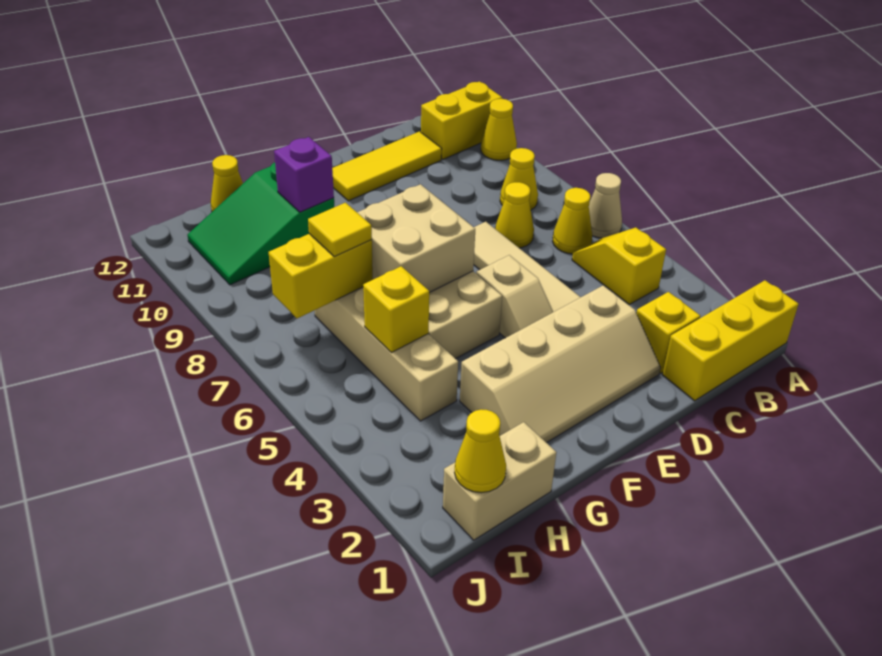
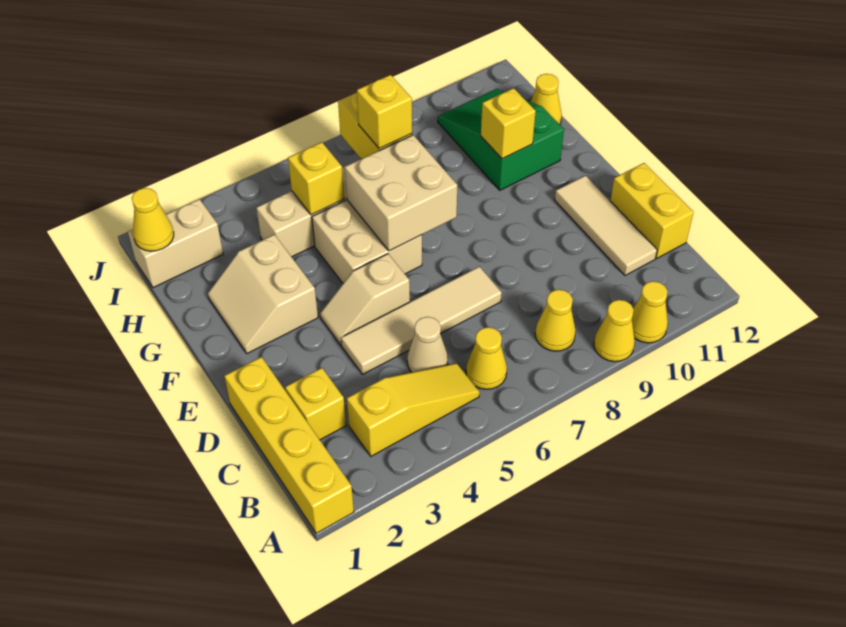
yellow brick A1:C1 level 1 -> yellow brick A1:D1 level 1
tan cone A6 level 1 -> tan cone C5 level 1
yellow brick A11:B11 level 1 -> yellow brick C12:D12 level 1
yellow slope B4:B5 level 1 top 4 -> yellow slope B3:B5 level 1 top 3
yellow cone C7 level 1 -> yellow cone A9 level 1
yellow tile C11:E11 level 1 -> tan tile C11:E11 level 1
tan slope D2:G3 level 1 top 3 -> tan slope F2:G3 level 1 top 3
purple brick G10 level 2 -> yellow brick G10 level 2
tan brick H1:I1 level 1 -> tan brick I1:I2 level 1
yellow tile H7 level 3 -> yellow brick H7 level 3

